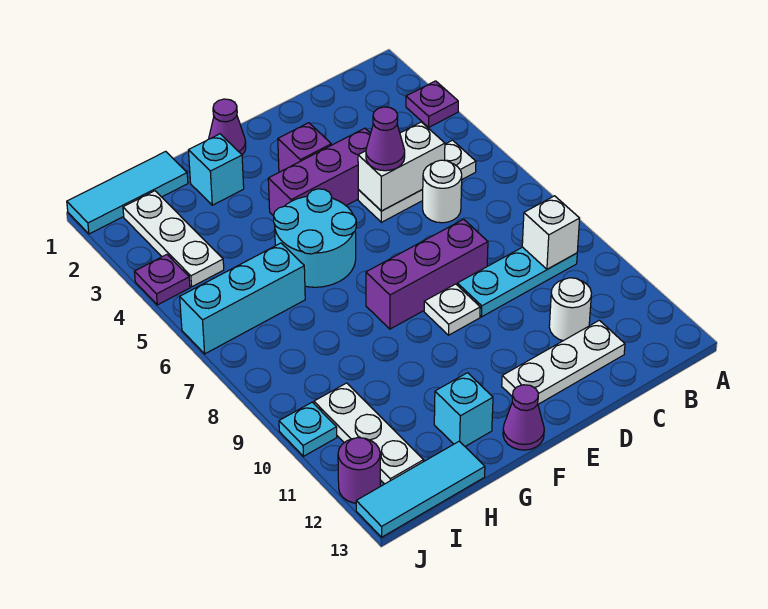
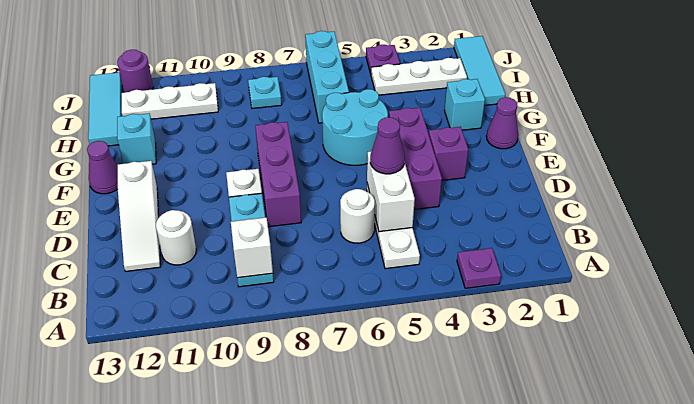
white plate C12:E12 level 1 -> white slope C12:E12 level 1 top E
cyan plate J10 level 1 -> cyan plate I8 level 1

